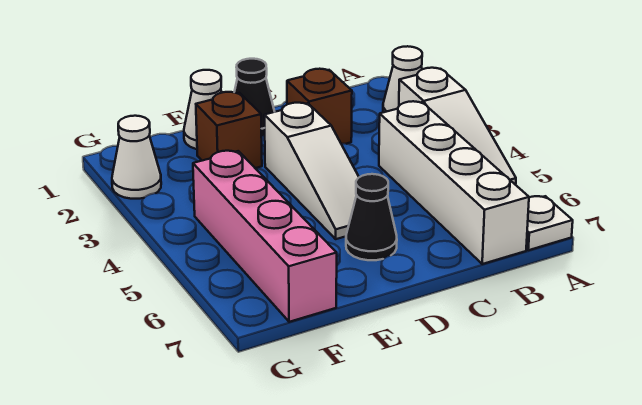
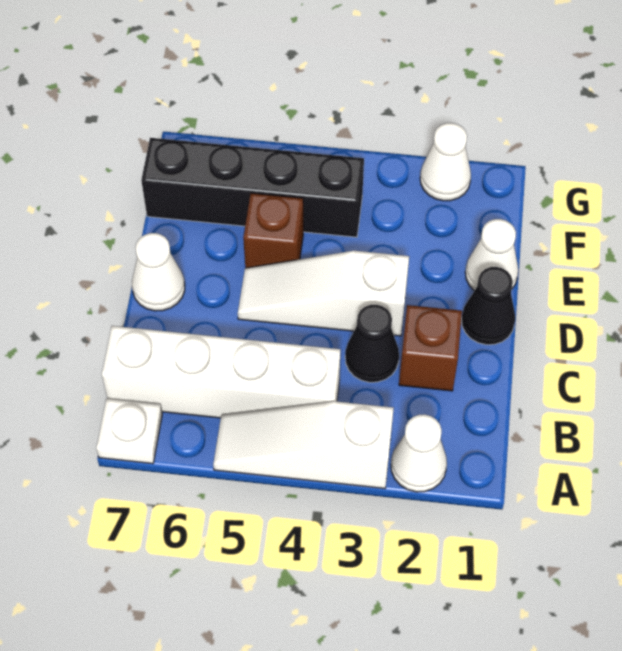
black cone D6 level 1 -> black cone C3 level 1
none -> white cone D7 level 1
brown brick E2 level 1 -> brown brick E5 level 1
pink brick F4:F7 level 1 -> black brick F4:F7 level 1

